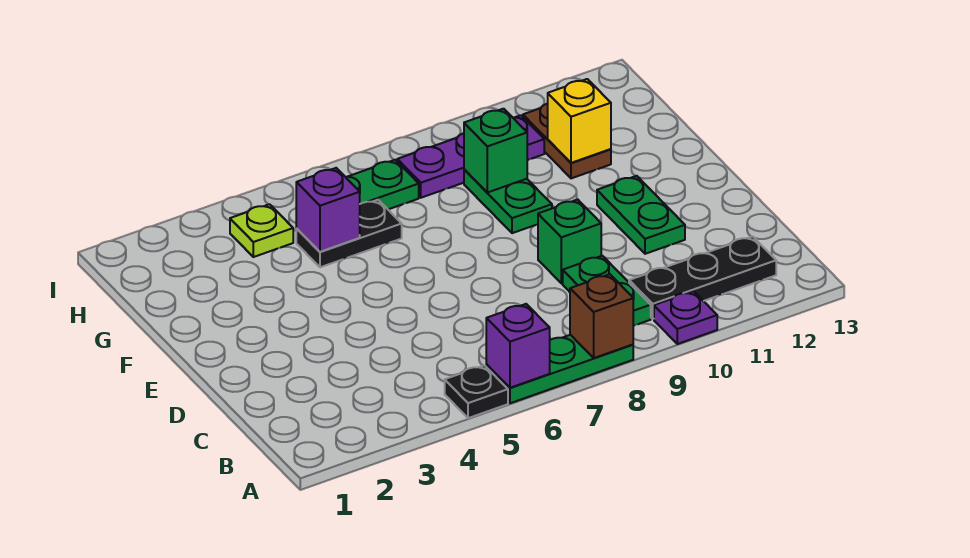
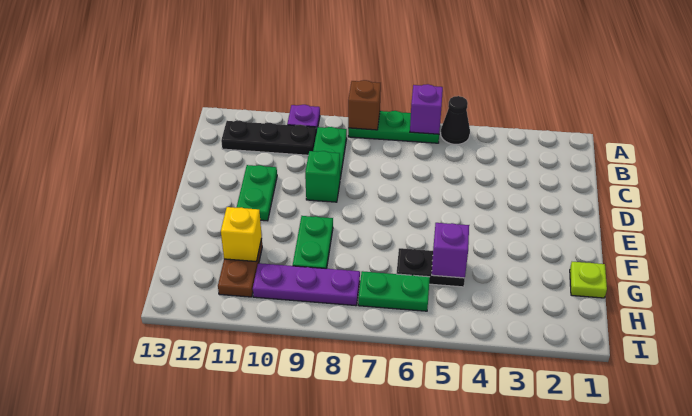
black plate A5 level 1 -> black cone A5 level 1
green brick G9 level 2 -> none
lime plate H4 level 1 -> lime plate G1 level 1

